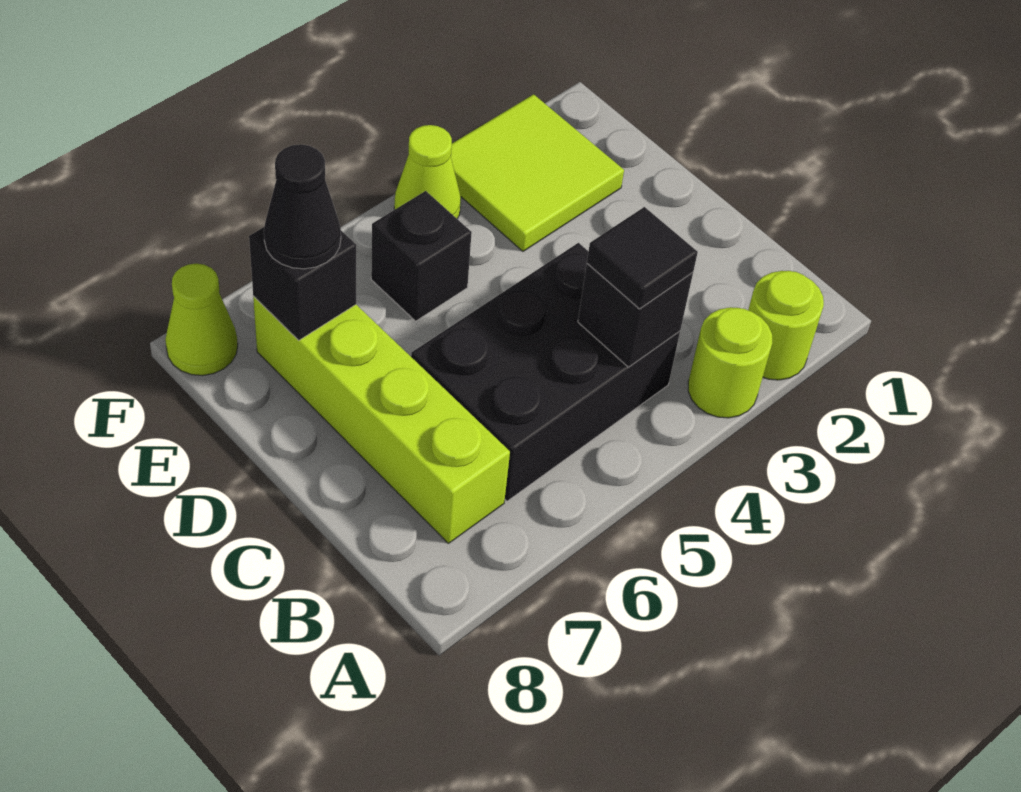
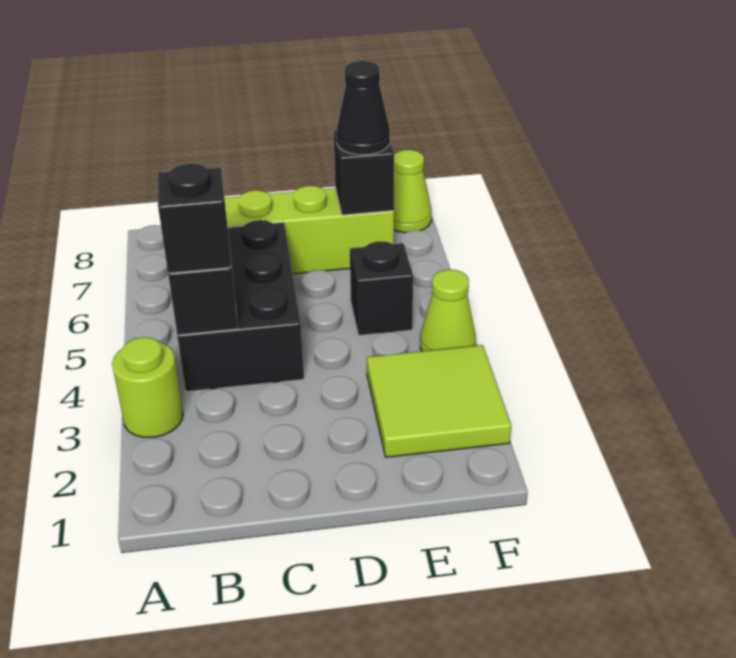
lime round brick A2 level 1 -> none
black tile B4 level 3 -> black brick B4 level 3

